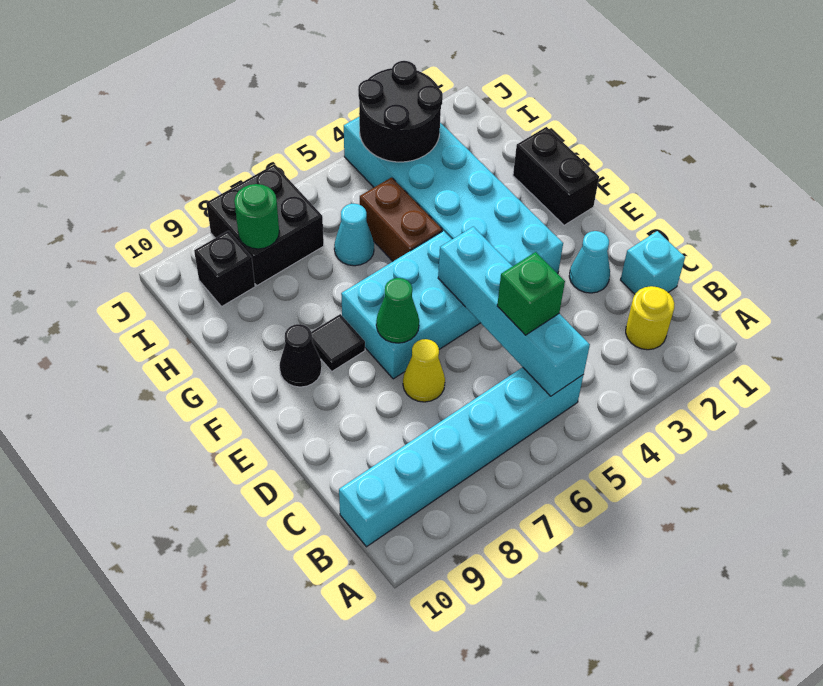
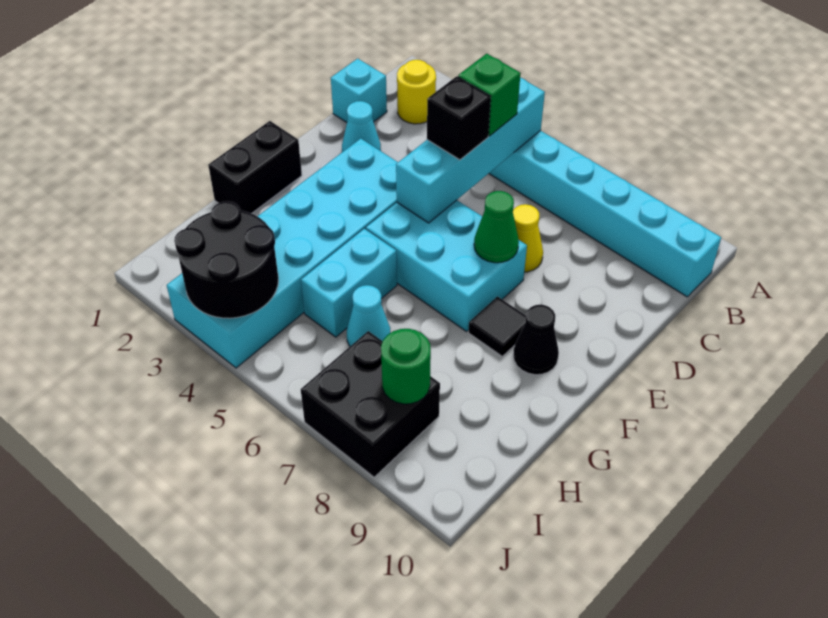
brown brick G5:H5 level 1 -> cyan brick G5:H5 level 1
black brick I9 level 1 -> black brick D5 level 3

